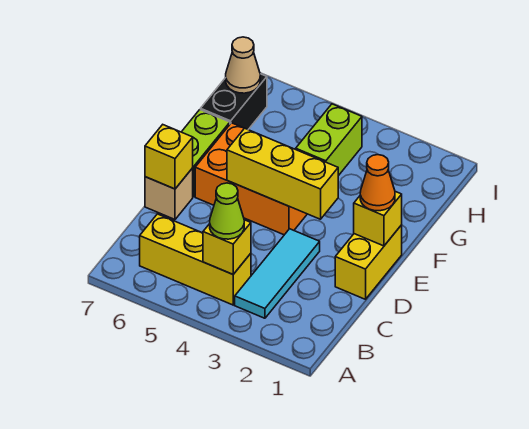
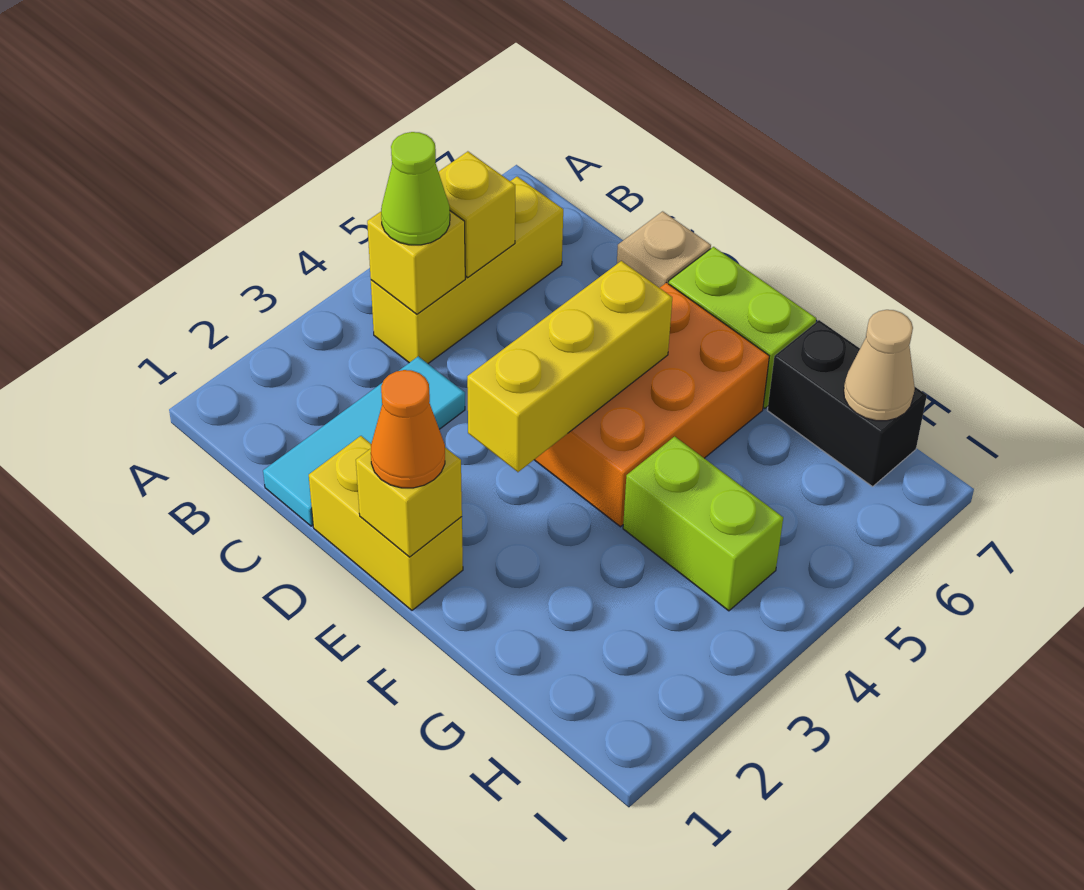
cyan tile B3:D3 level 1 -> cyan tile C1:C3 level 1
yellow brick D7 level 2 -> yellow brick B5 level 2

